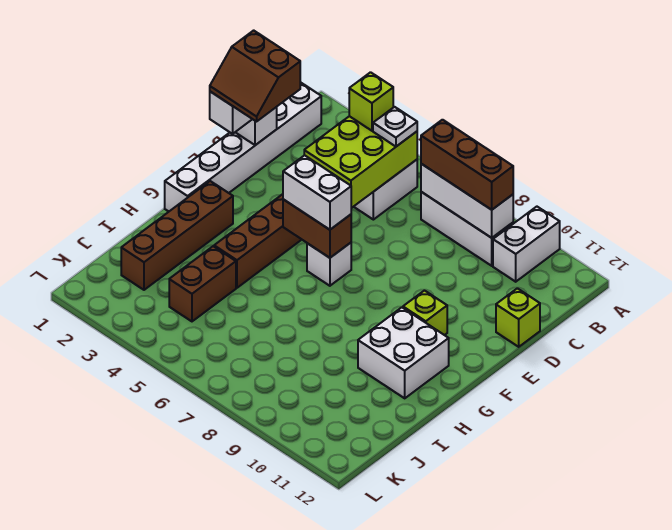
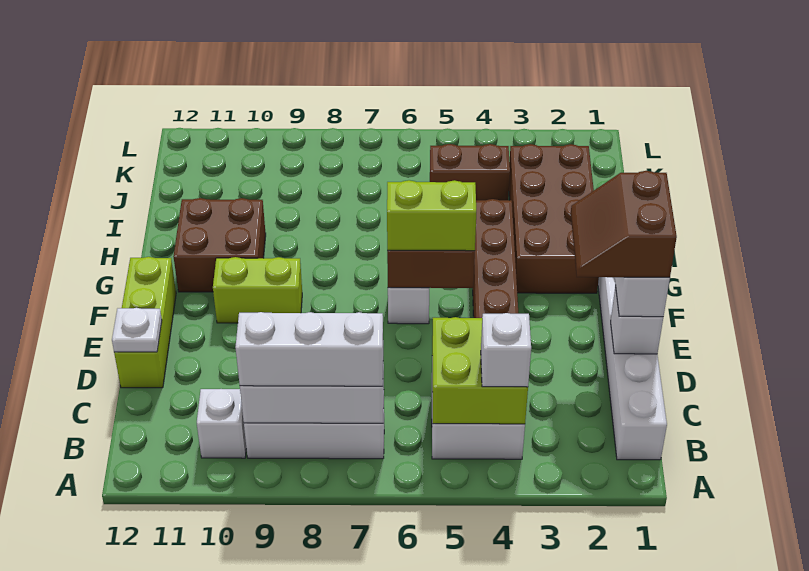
white brick A10:B10 level 1 -> white brick B10 level 1
lime brick B4:D5 level 2 -> lime brick B4:C5 level 2
lime brick B4 level 3 -> white brick B4 level 3
white plate B5 level 3 -> white plate D12 level 2
brown brick B7:B9 level 3 -> white brick B7:B9 level 3
brown slope D1:E2 level 4 top D -> brown slope D1:E2 level 4 top 1
lime brick D12 level 1 -> lime brick D12:F12 level 1
white brick F5:F6 level 3 -> lime brick F5:F6 level 3
lime brick F10 level 1 -> lime brick F9:F10 level 1
brown brick G2:J2 level 1 -> brown brick G2:J3 level 1
white brick G10:H11 level 1 -> brown brick G10:H11 level 1
brown brick I4:J4 level 1 -> brown brick J4:J5 level 1

